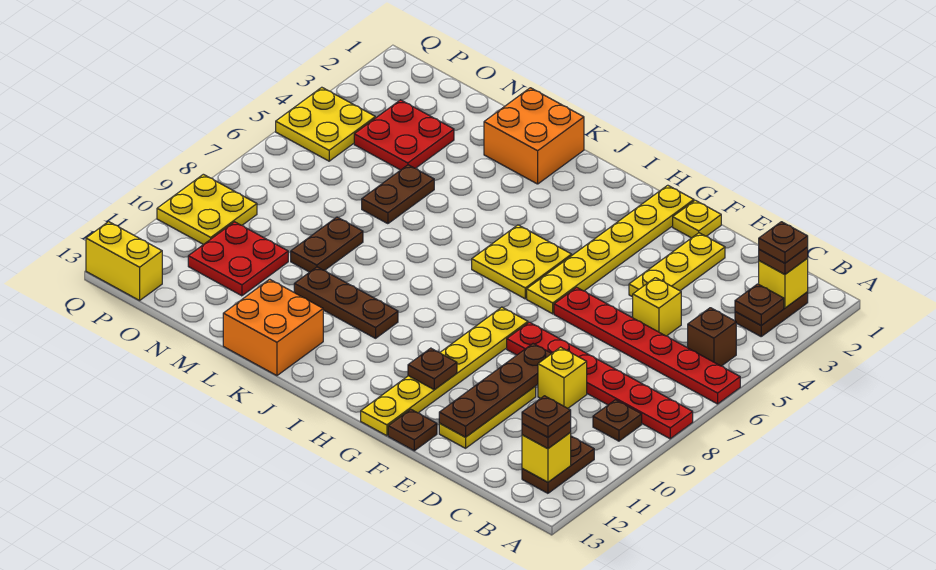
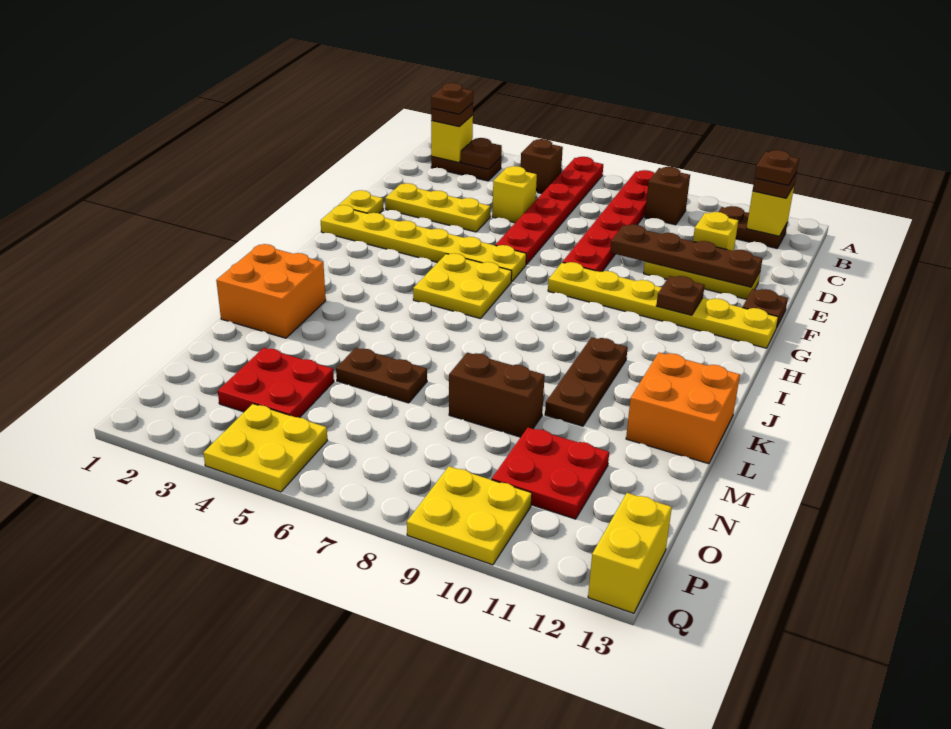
brown plate B9 level 1 -> brown brick B9 level 1
yellow brick D9 level 1 -> yellow brick D11 level 1
brown plate M8:M9 level 1 -> brown brick M8:M9 level 1

